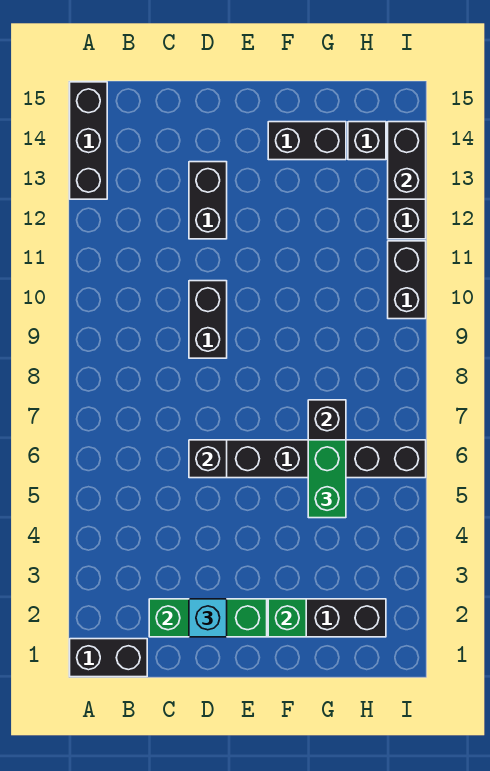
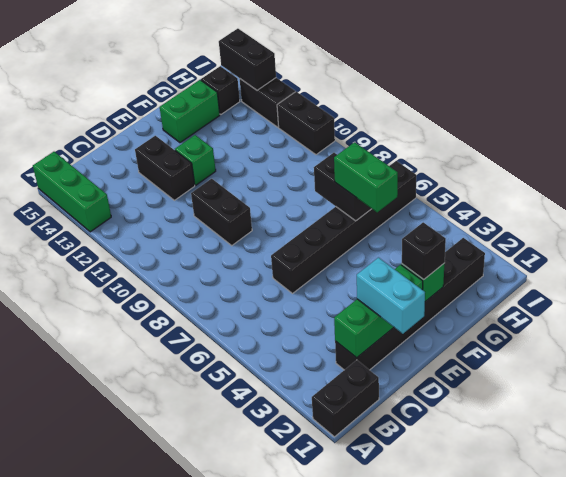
black brick A13:A15 level 1 -> green brick A13:A15 level 1
cyan brick D2 level 3 -> cyan brick D1:D2 level 3
black brick D6 level 2 -> black brick F2 level 3
none -> green brick E12 level 1
black brick F14:G14 level 1 -> green brick F14:G14 level 1

